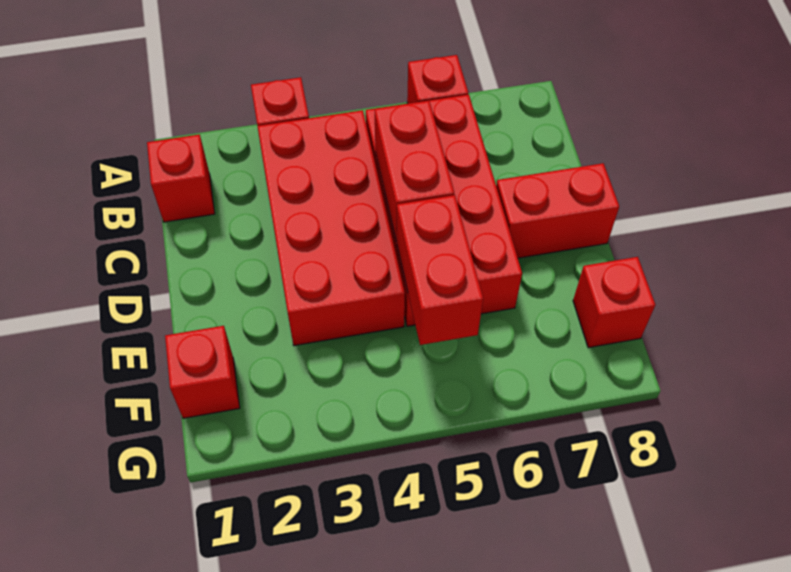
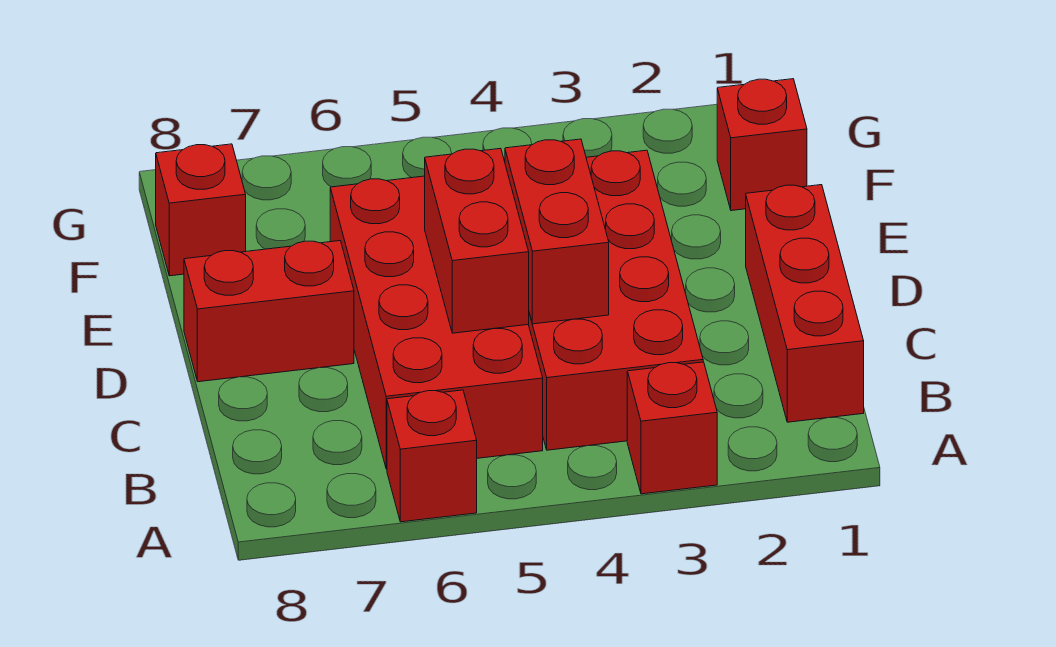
red brick B1 level 1 -> red brick B1:D1 level 1
red brick E5:F5 level 2 -> red brick C4:D4 level 2

